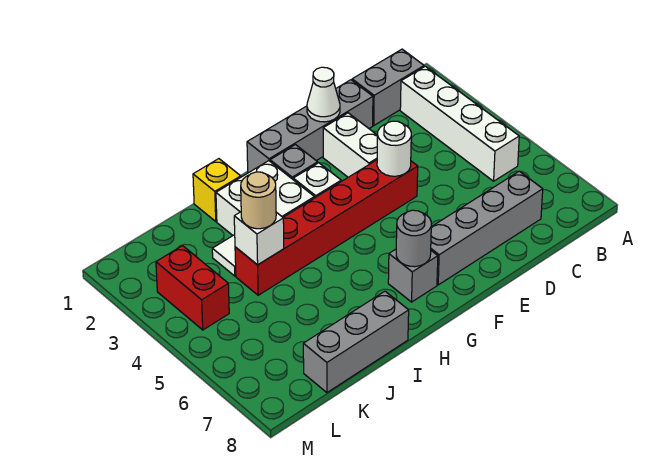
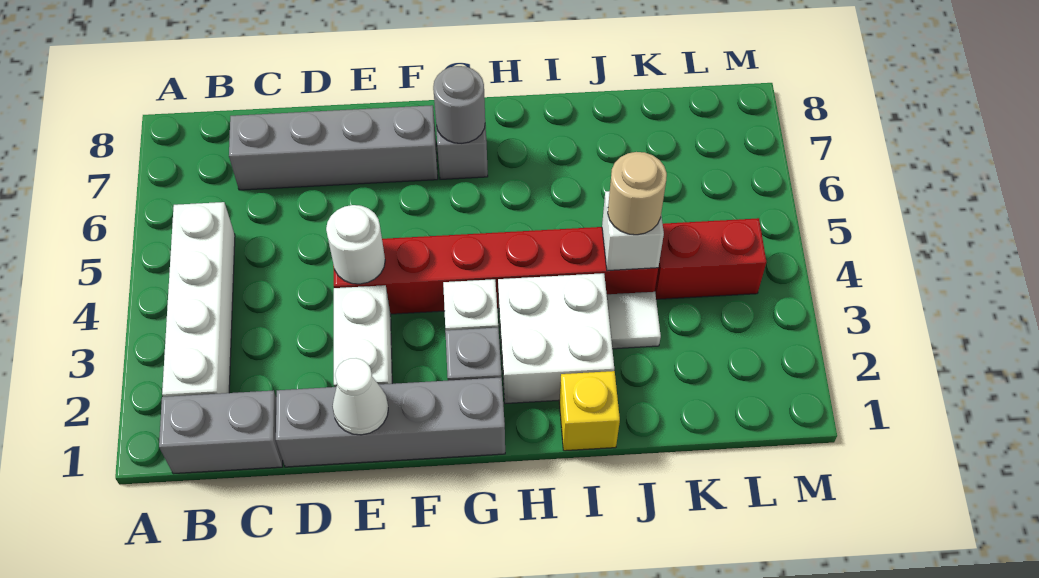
grey brick I8:K8 level 1 -> none
red brick L3:L4 level 1 -> red brick K4:L4 level 1

